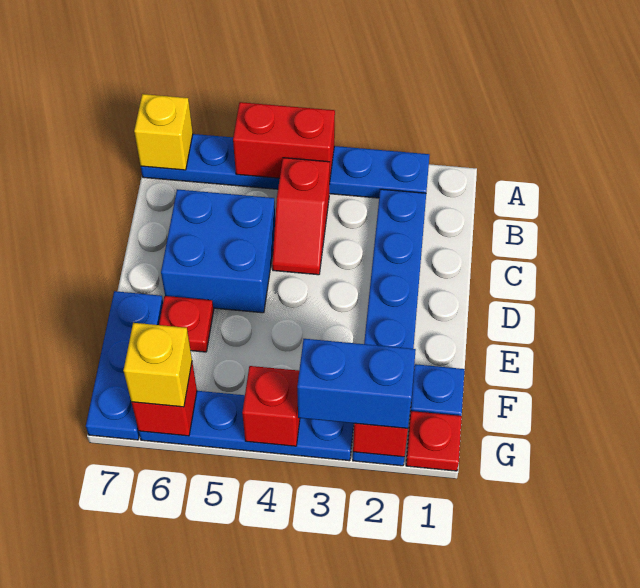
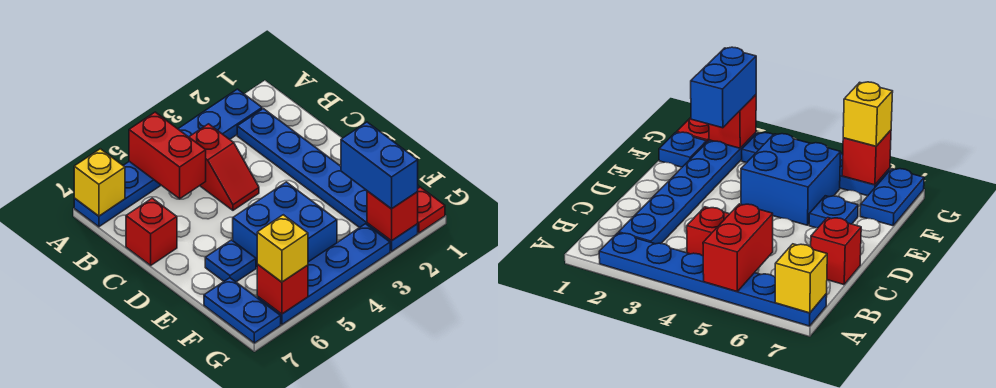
red brick A4:A5 level 2 -> red brick A5:B5 level 2
blue brick C5:D6 level 1 -> blue brick E4:F5 level 1
red plate E6 level 1 -> blue plate E6 level 1
blue plate E7:G7 level 1 -> blue plate F7:G7 level 1
blue brick G2:G3 level 3 -> blue brick F2:G2 level 3
red brick G4 level 2 -> red brick C7 level 1

